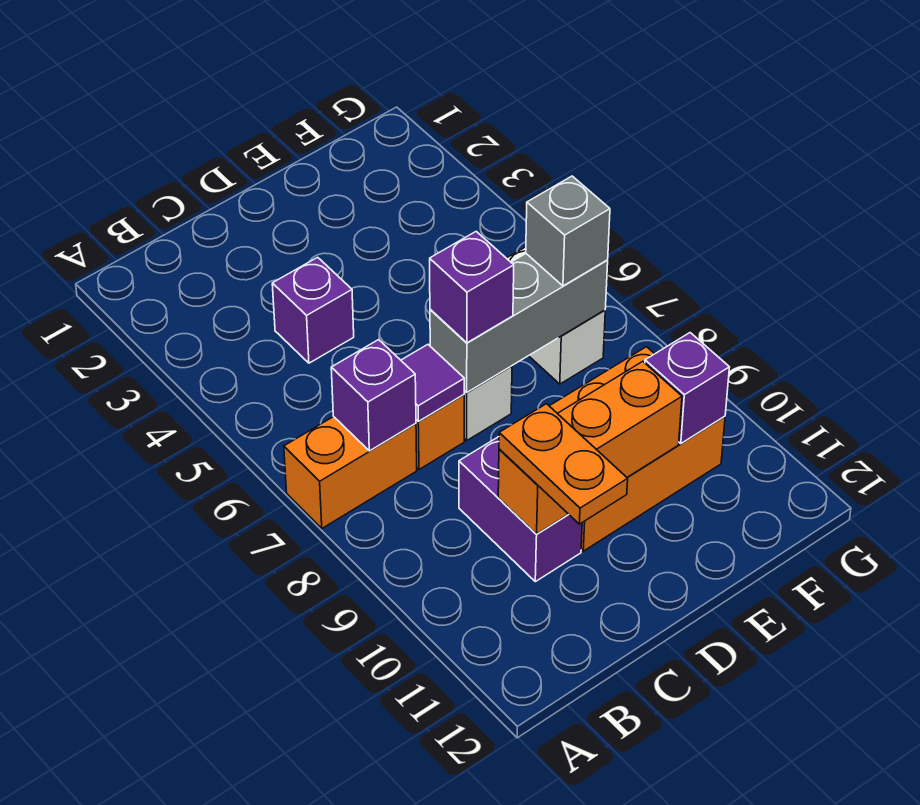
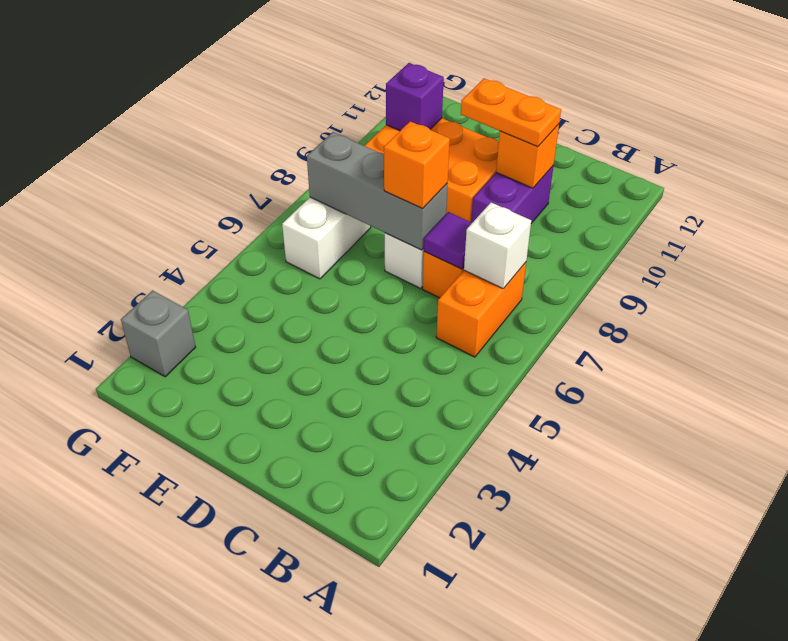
orange brick A7:B7 level 1 -> orange brick B6:B7 level 1
purple brick B7 level 2 -> white brick B7 level 2
purple brick C4 level 1 -> none
orange brick C10:E10 level 2 -> orange brick C10 level 2
orange plate C10:C11 level 3 -> orange plate C10:D10 level 3
purple brick D7 level 3 -> orange brick D7 level 3
grey brick F7 level 3 -> grey brick G2 level 1

